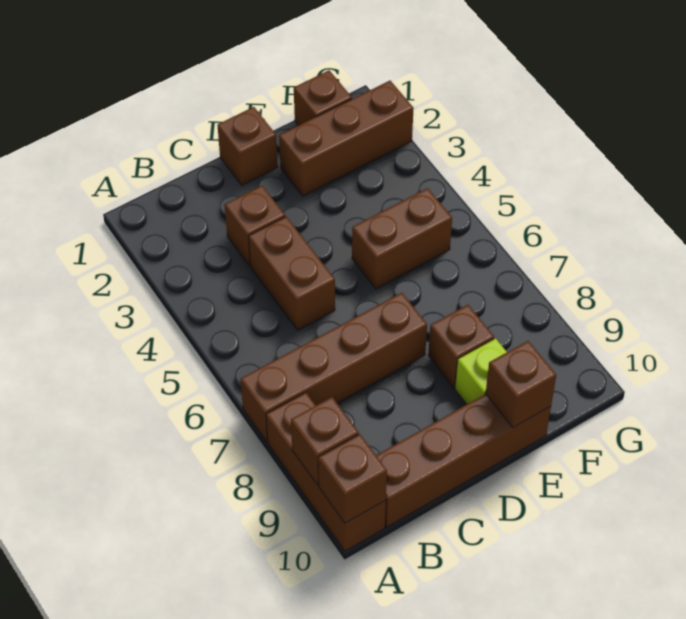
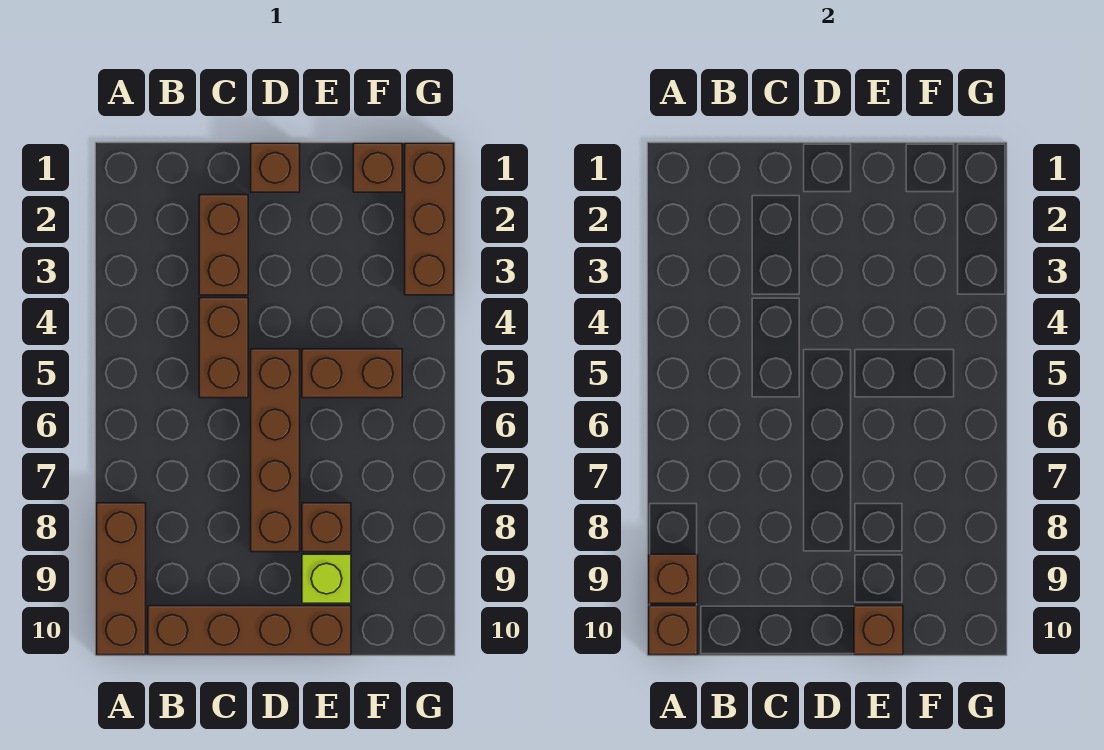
brown brick A7:D7 level 1 -> brown brick D5:D8 level 1
brown brick C3 level 1 -> brown brick C2:C3 level 1
brown brick E2:G2 level 1 -> brown brick G1:G3 level 1

